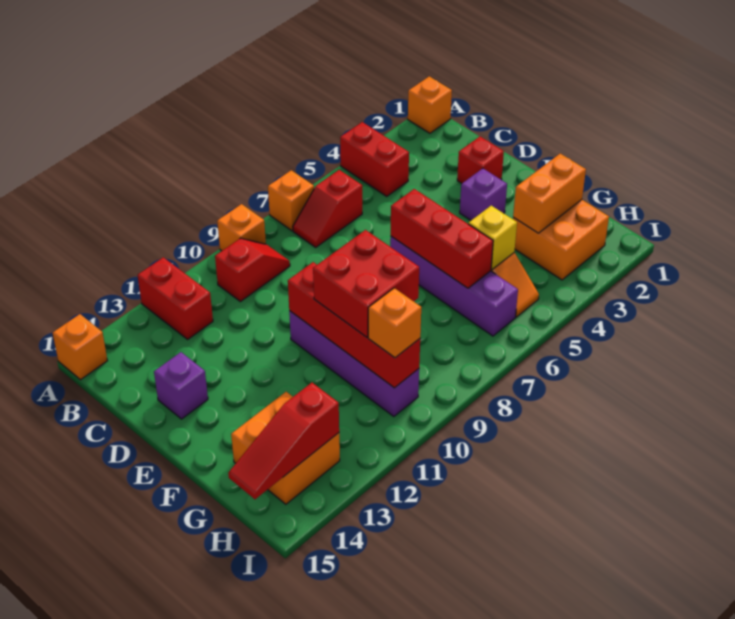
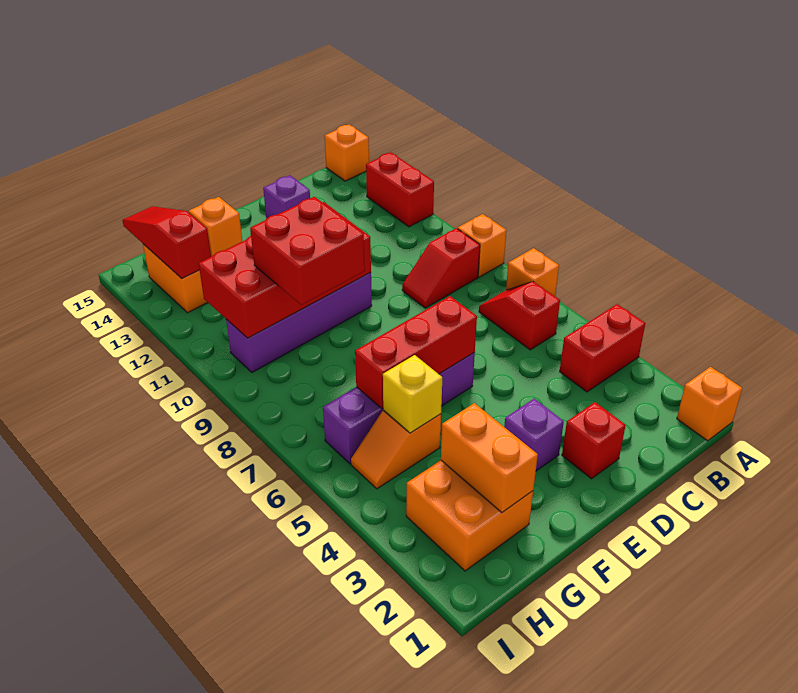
red brick A12:B12 level 1 -> red brick A12:A13 level 1
red slope B9:B10 level 1 top 10 -> red slope B9:C9 level 1 top B
red brick E10:H10 level 2 -> red brick E10:H11 level 2
orange brick H10 level 3 -> orange brick G13 level 2

